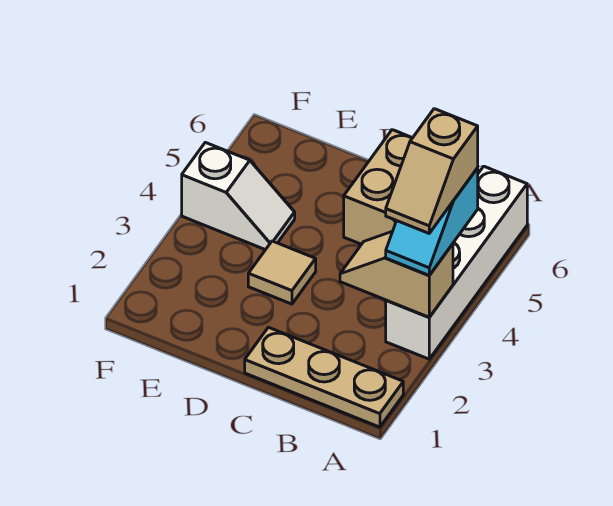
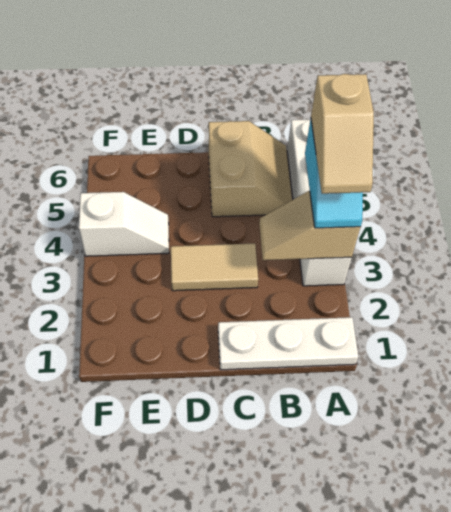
tan plate A1:C1 level 1 -> white plate A1:C1 level 1
tan tile D3 level 1 -> tan tile C3:D3 level 1

